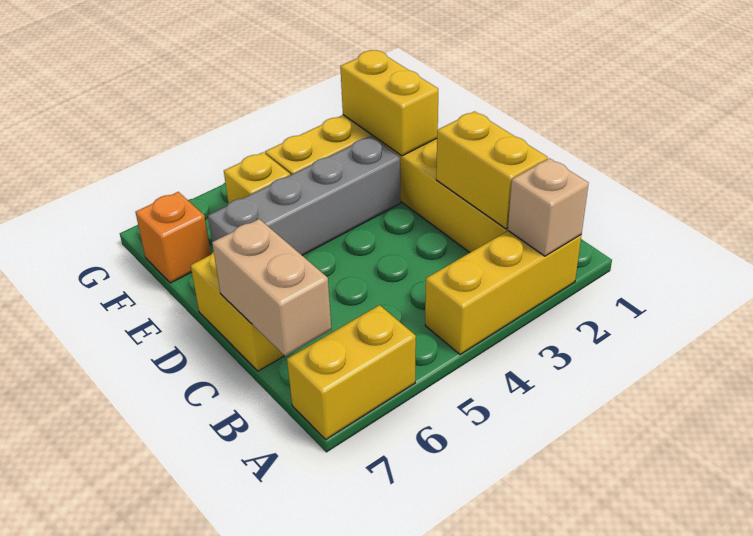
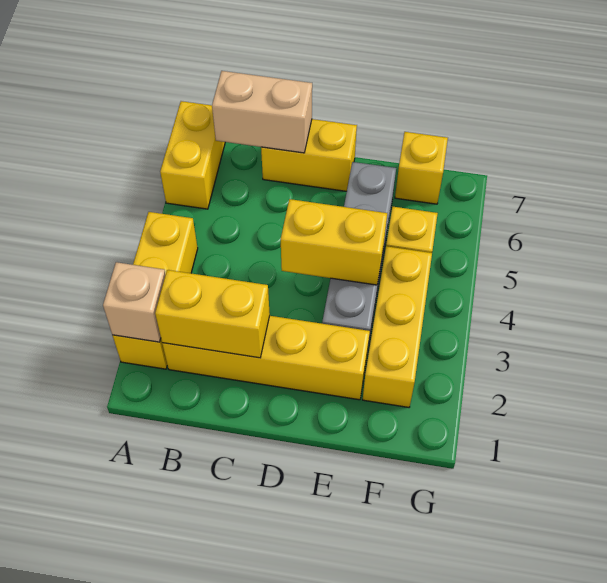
yellow brick E2:F2 level 2 -> yellow brick D4:E4 level 2
orange brick F7 level 1 -> yellow brick F7 level 1

